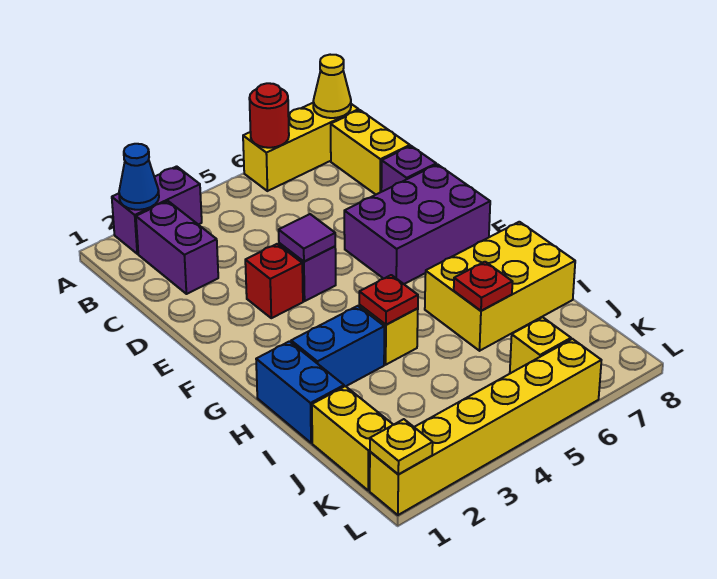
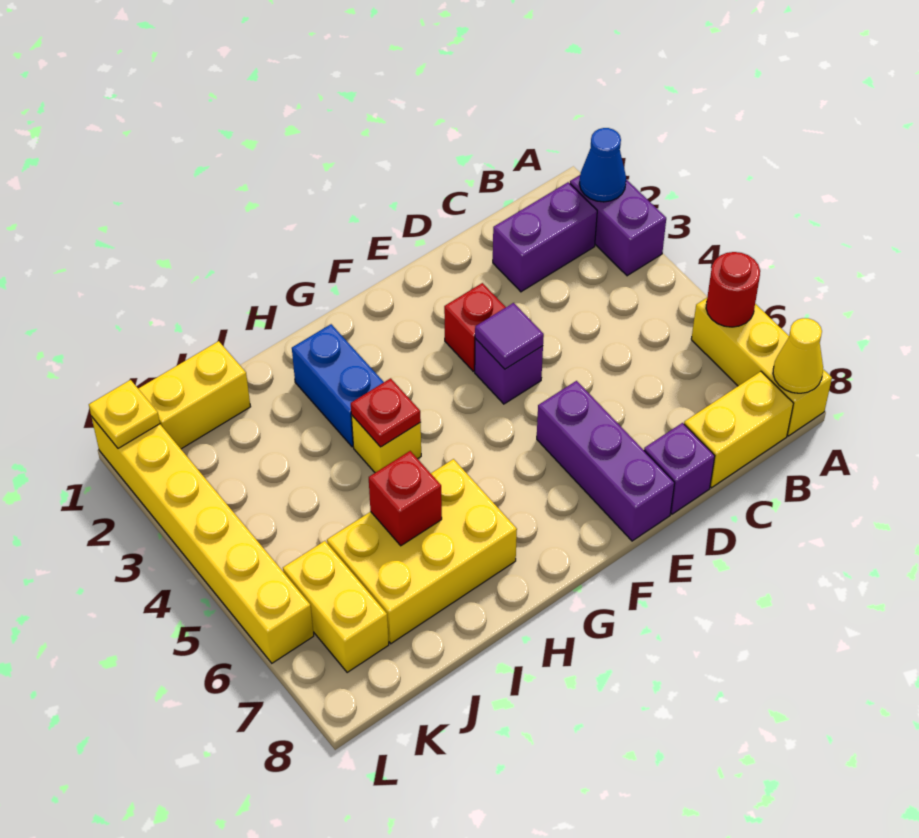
purple brick E6:F8 level 1 -> purple brick E6:E8 level 1
blue brick H1:I1 level 1 -> none
yellow brick H6:I8 level 1 -> yellow brick H6:J7 level 1
red plate I6 level 2 -> red brick I6 level 2
yellow brick K6 level 1 -> yellow brick K6:K7 level 1

